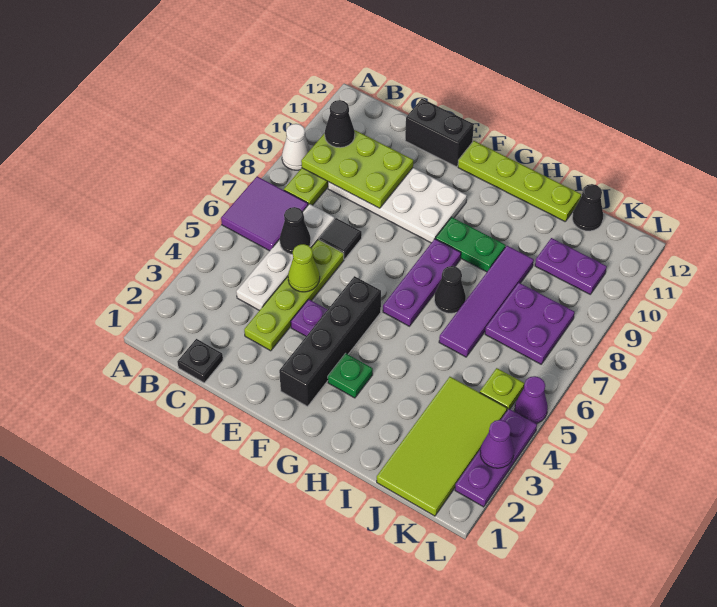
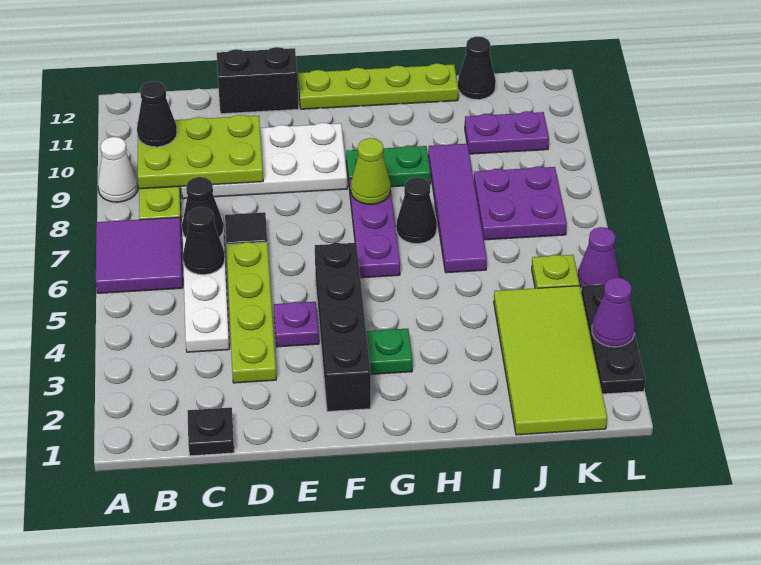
none -> black cone C7 level 2
lime cone D5 level 2 -> lime cone G8 level 2
purple plate L2:L4 level 1 -> black plate L2:L4 level 1

